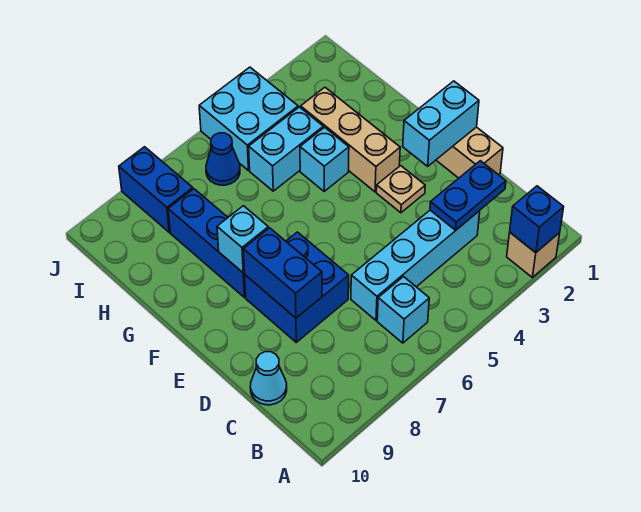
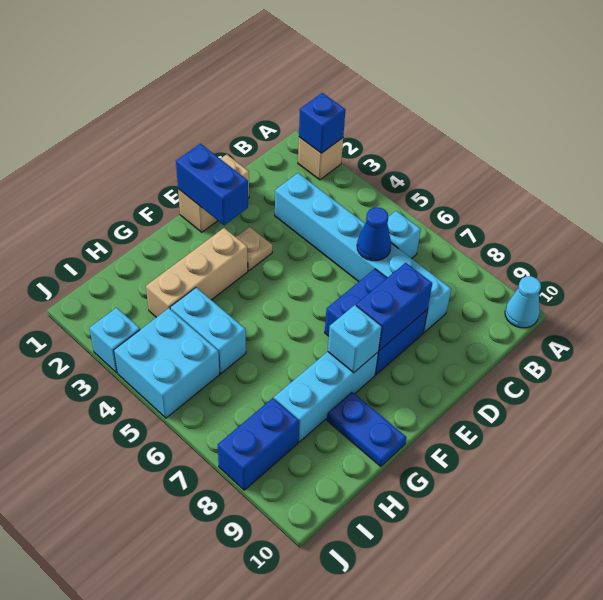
blue plate C2:C3 level 2 -> blue plate G9:G10 level 1
cyan brick C3:C6 level 1 -> cyan brick C3:C8 level 1
cyan cone C10 level 1 -> cyan cone A10 level 1
cyan brick E1:E2 level 2 -> blue brick E1:E2 level 2
blue brick F8:H8 level 1 -> cyan brick F8:H8 level 1
cyan brick G4 level 1 -> cyan brick J3 level 1
blue cone I6 level 1 -> blue cone C6 level 2

